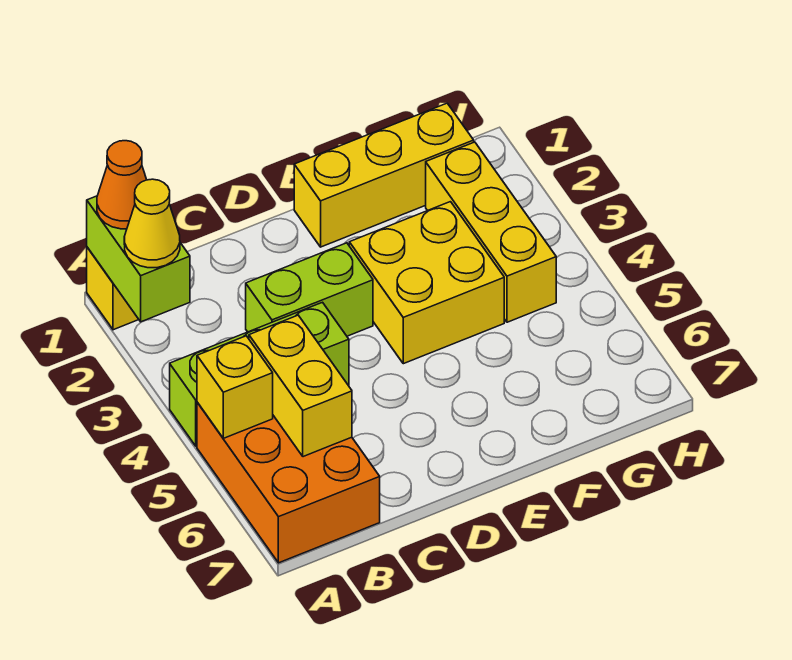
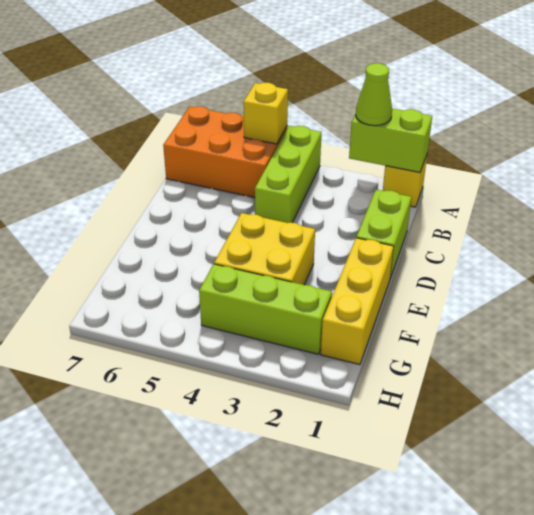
orange cone A1 level 3 -> none
yellow cone A2 level 3 -> lime cone A2 level 3
yellow brick B5:B6 level 2 -> none
lime brick C3:D3 level 1 -> lime brick C1:D1 level 1
yellow brick G2:G4 level 1 -> lime brick G2:G4 level 1

